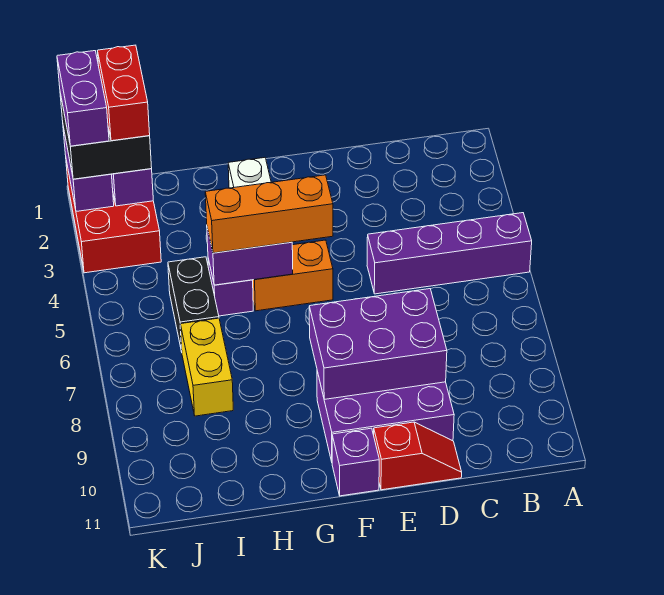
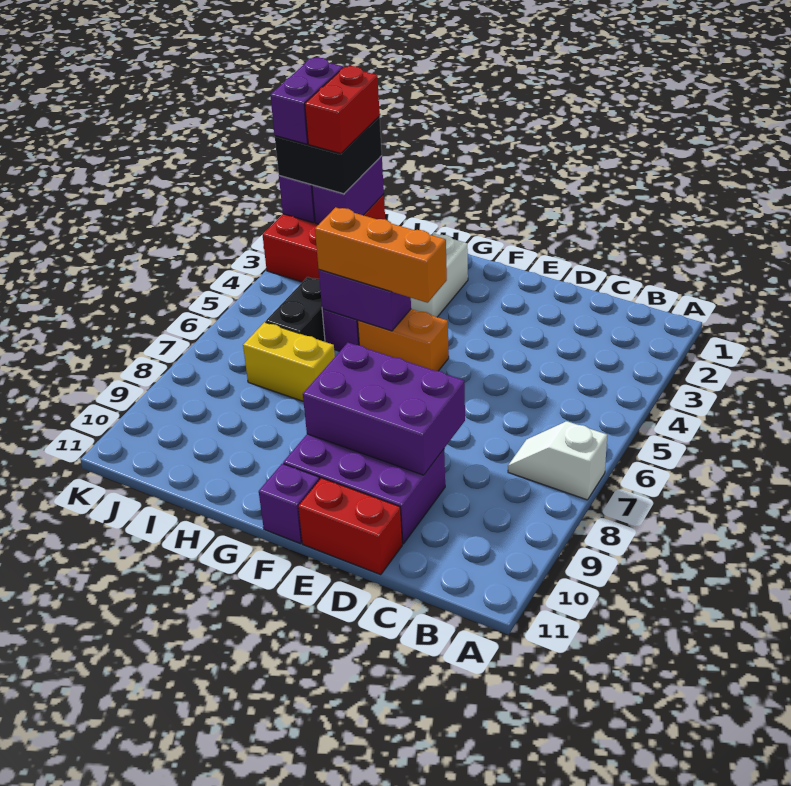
purple brick A5:D5 level 1 -> none
none -> white slope A7:B7 level 1 top A
red slope D11:E11 level 1 top E -> red brick D11:E11 level 1
yellow brick I7:I8 level 1 -> yellow brick H7:I7 level 1

